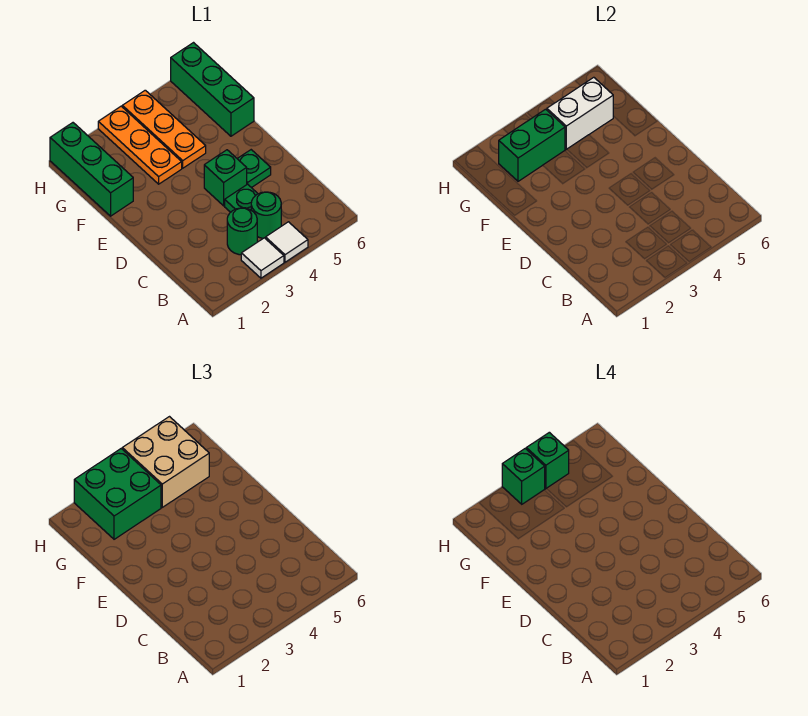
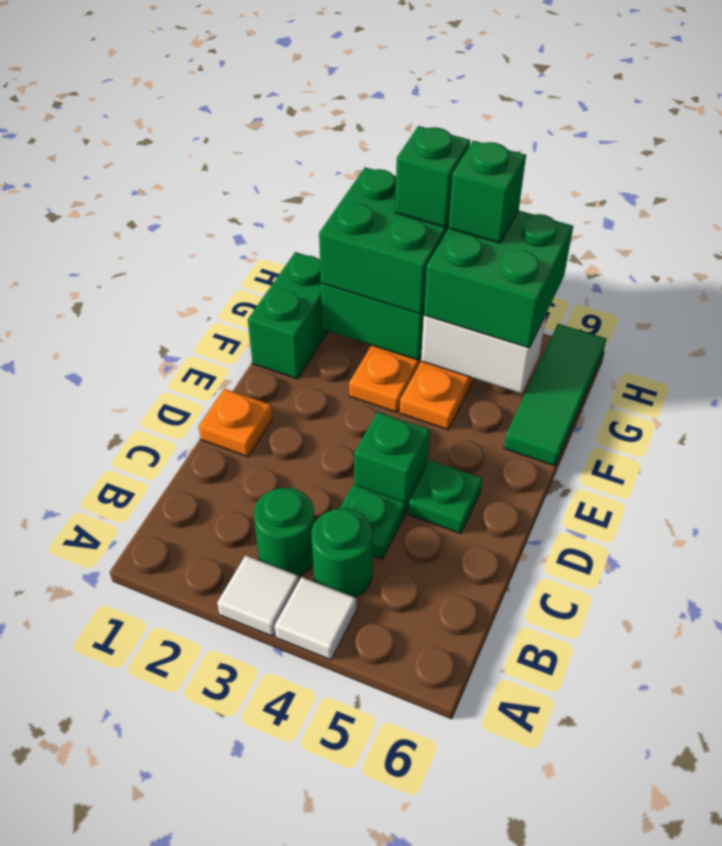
none -> orange plate D1 level 1
green brick F1:H1 level 1 -> green brick F1:G1 level 1
green brick F6:H6 level 1 -> green tile F6:H6 level 1
tan brick G4:H5 level 3 -> green brick G4:H5 level 3

